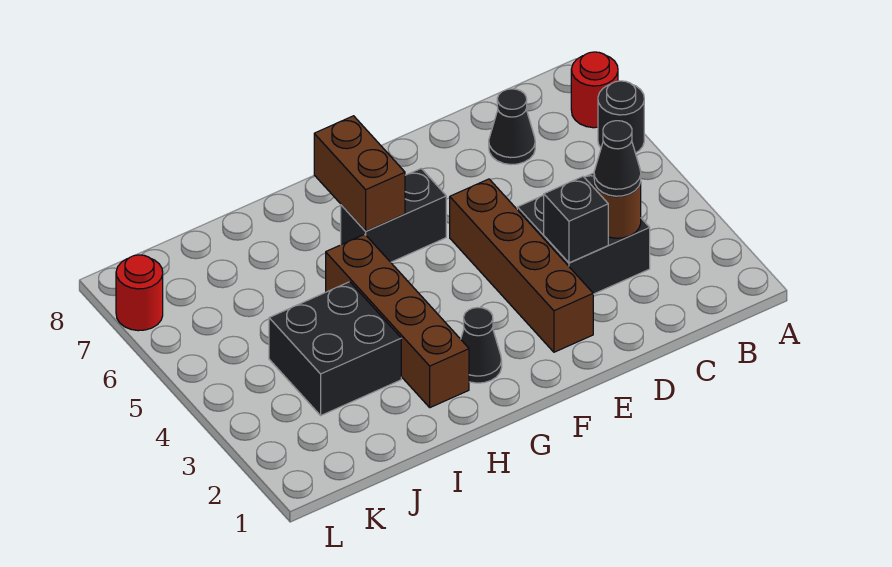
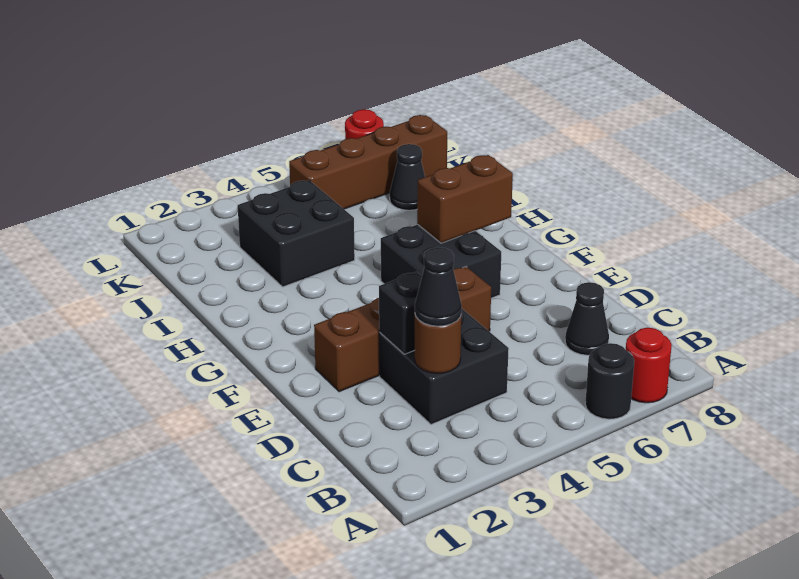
black brick F6:G6 level 1 -> black brick F5:G6 level 1
black cone G2 level 1 -> black cone J7 level 1
brown brick H2:H5 level 1 -> brown brick K5:K8 level 1

